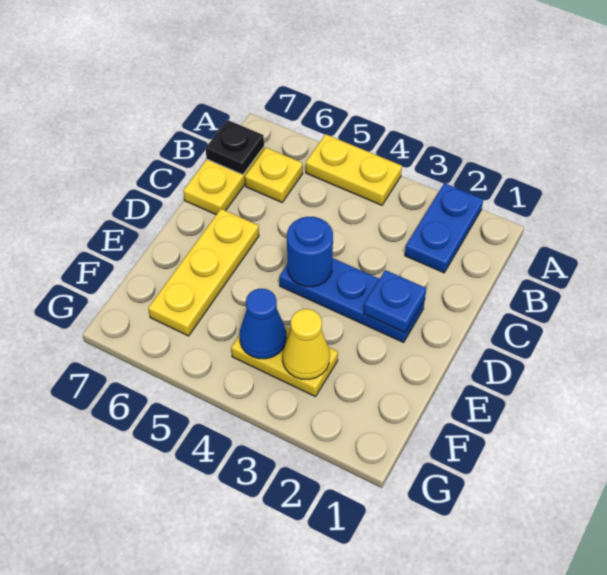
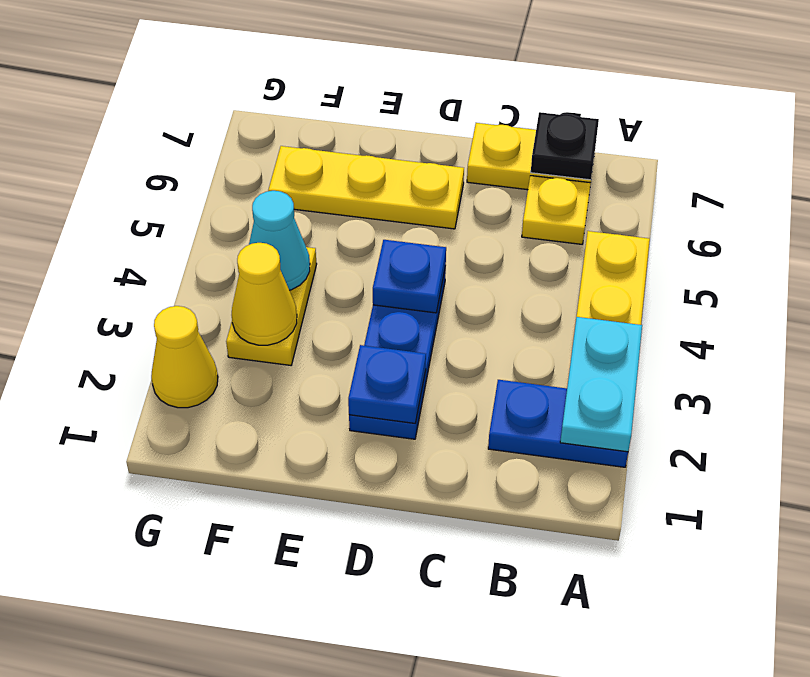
none -> cyan plate A2:A3 level 2
blue round brick D4 level 2 -> blue plate D4 level 2
blue cone F4 level 2 -> cyan cone F4 level 2
none -> yellow cone G2 level 1

